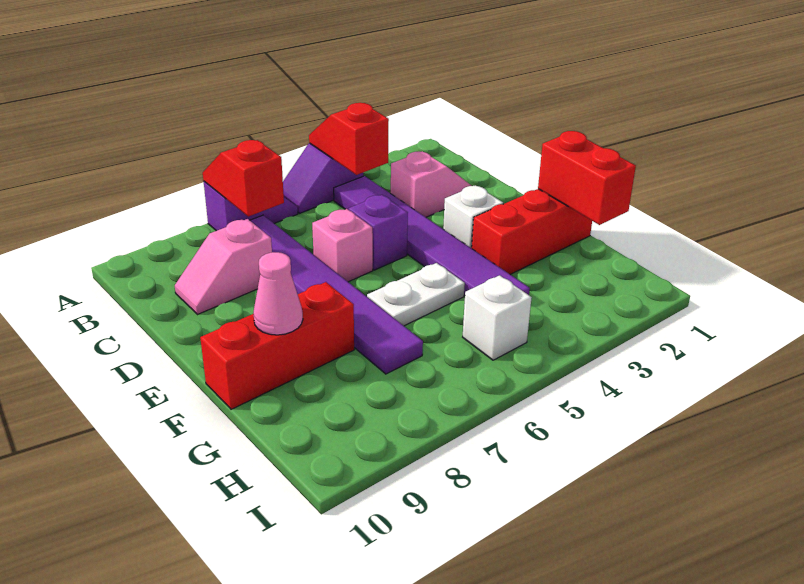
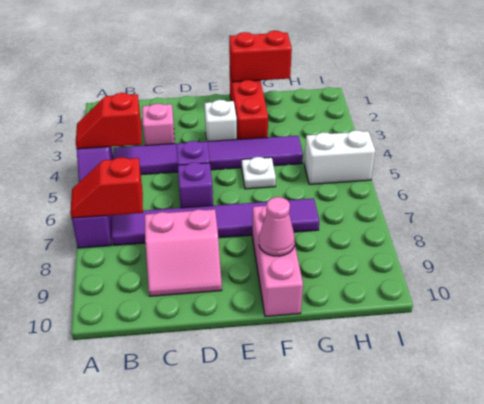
pink slope C8:C9 level 1 top 8 -> pink slope C8:D9 level 1 top 8
pink brick D6 level 1 -> purple brick D6 level 1
white plate F5:F6 level 1 -> white plate F5 level 1
red brick F8:F10 level 1 -> pink brick F8:F10 level 1
white brick H5 level 1 -> white brick H5:I5 level 1

